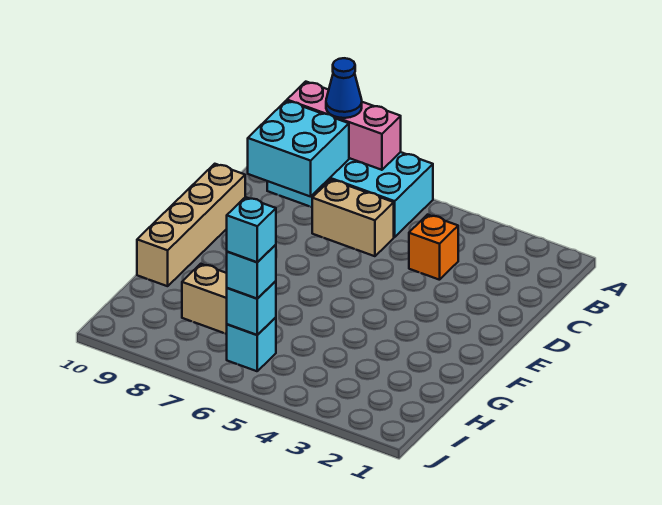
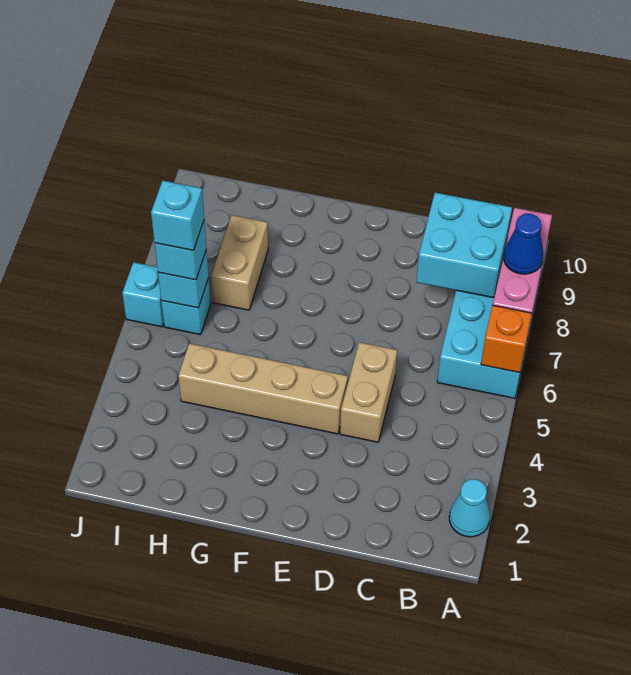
none -> cyan cone A2 level 1
orange brick C4 level 1 -> orange brick A6 level 2
tan brick C6:C7 level 1 -> tan brick D4:D5 level 1
tan brick D10:G10 level 1 -> tan brick E4:H4 level 1
none -> cyan brick J6 level 1

